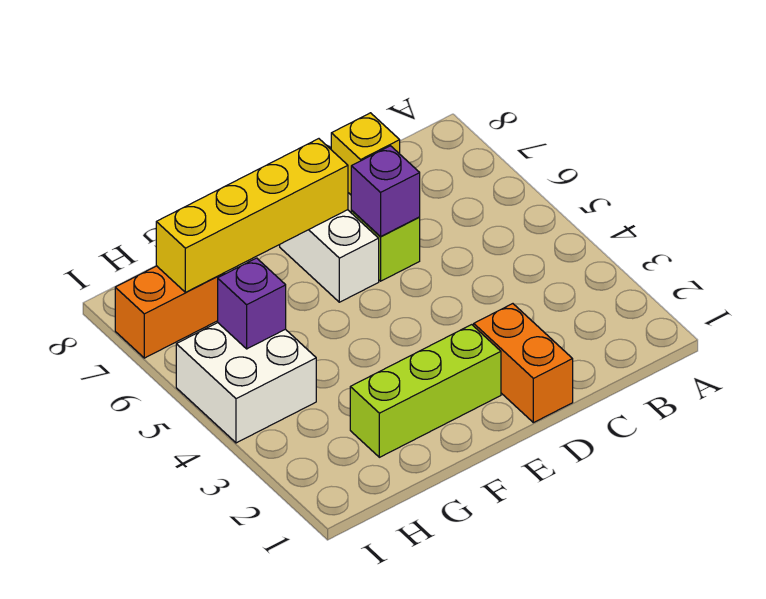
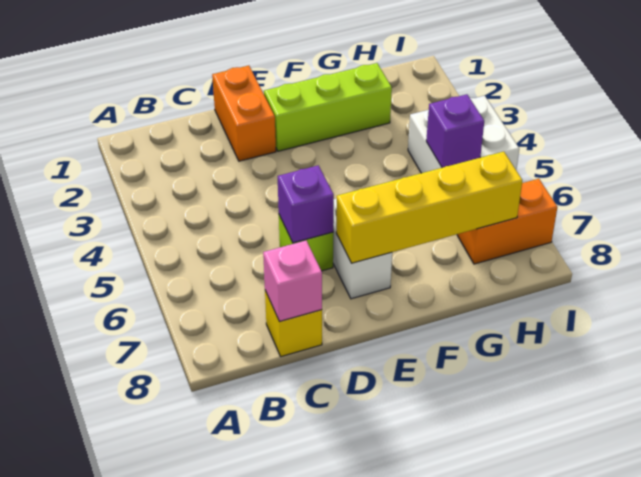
none -> pink brick C8 level 2

